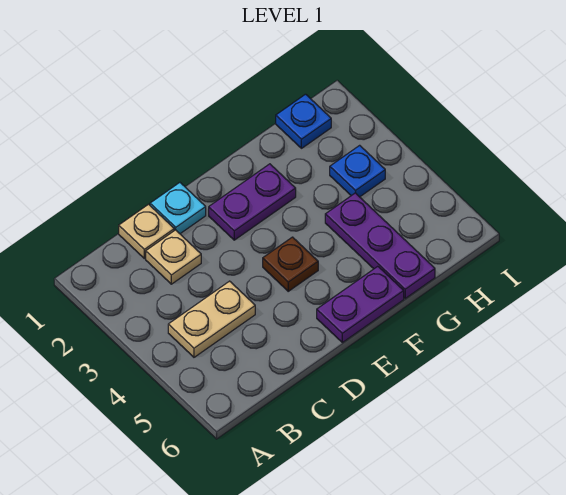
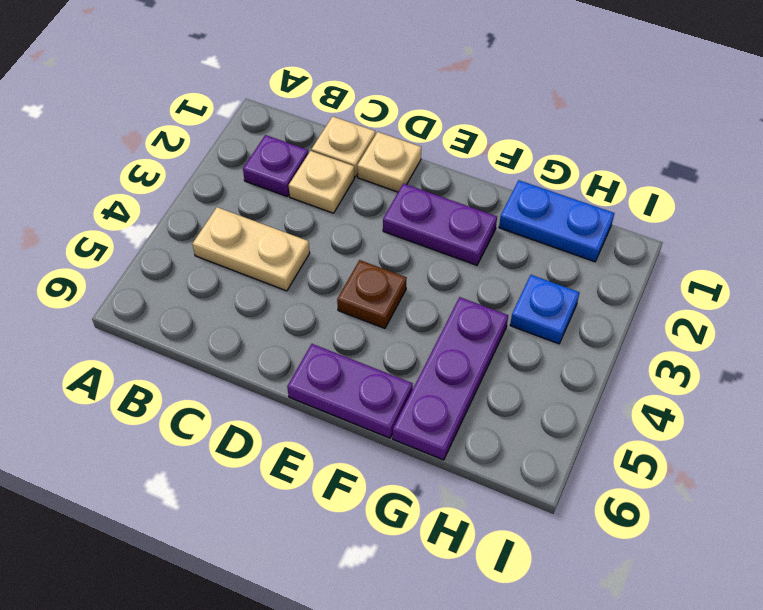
none -> purple plate B2 level 1
cyan plate D1 level 1 -> tan plate D1 level 1
blue plate H1 level 1 -> blue plate G1:H1 level 1

